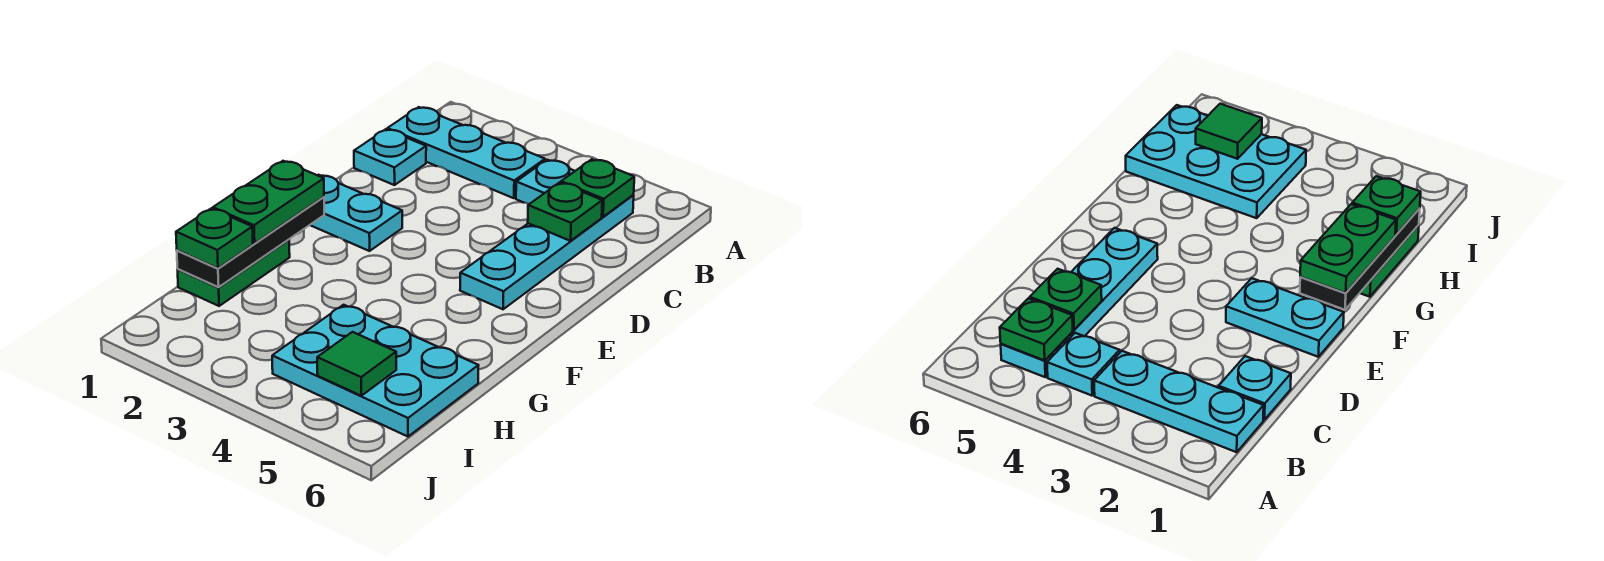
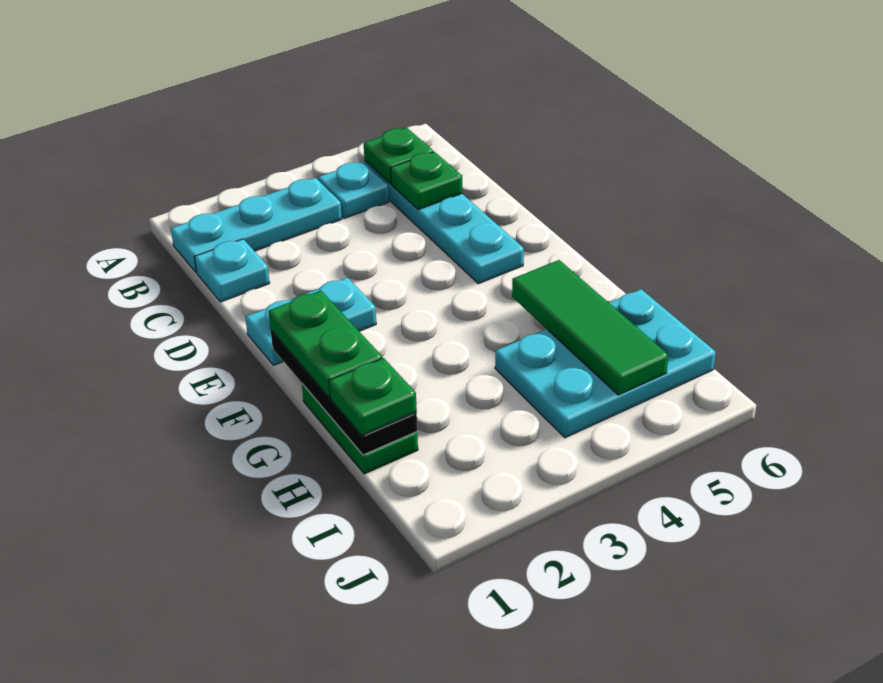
green tile I5 level 2 -> green tile G5:I5 level 2

